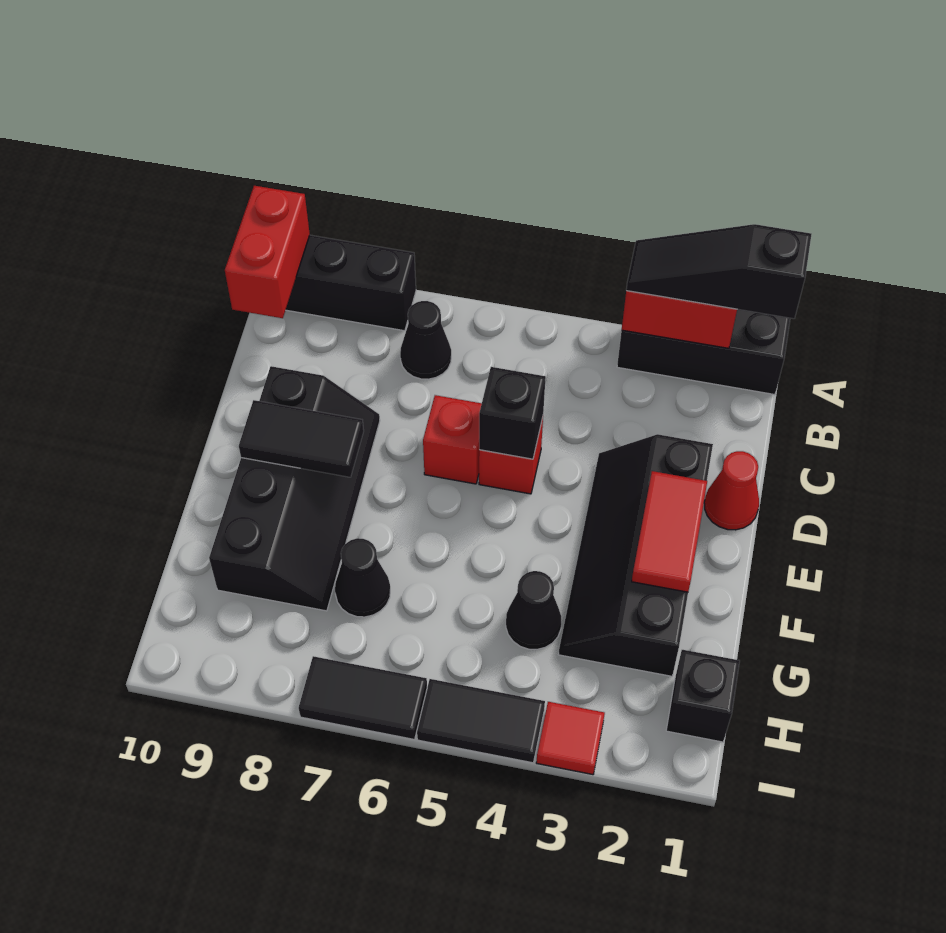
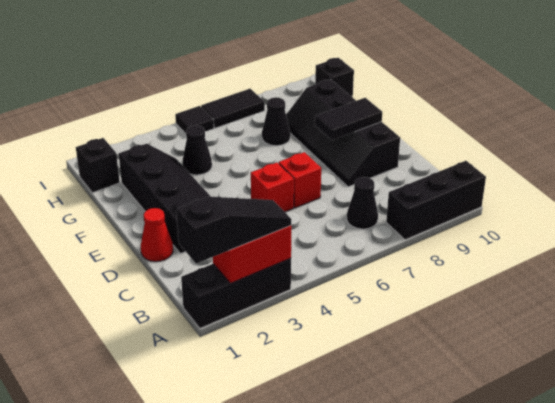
red brick A10:B10 level 2 -> none
black brick D5 level 2 -> black brick H10 level 1
red tile E2:F2 level 2 -> none
red tile I3 level 1 -> none
black tile I4:I5 level 1 -> black tile I5 level 1

